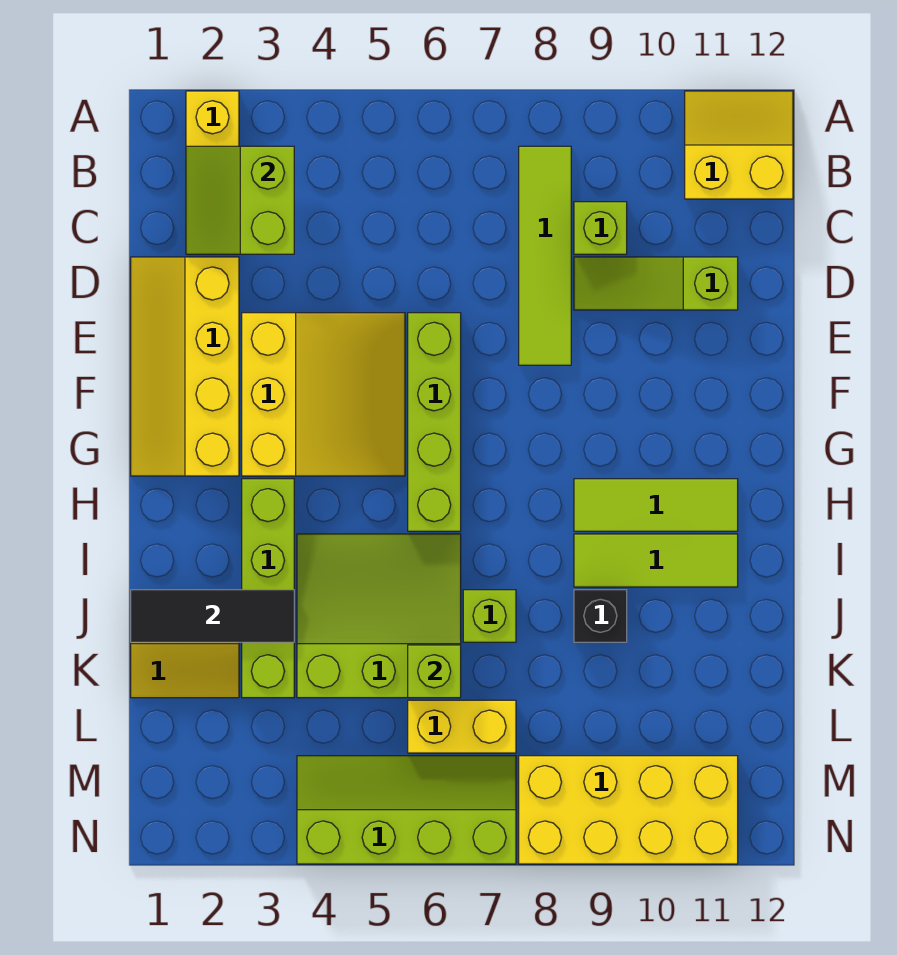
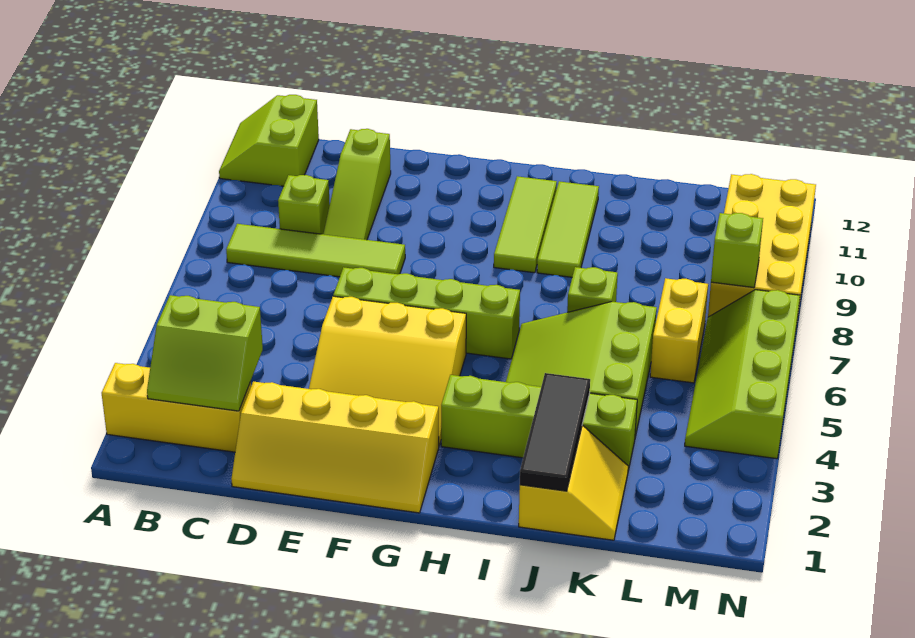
yellow slope A11:B12 level 1 top B -> lime slope A11:B12 level 1 top B
yellow slope E3:G5 level 1 top 3 -> yellow slope E3:G5 level 1 top 5
black brick J9 level 1 -> none
lime brick K6 level 2 -> lime brick M8 level 2

